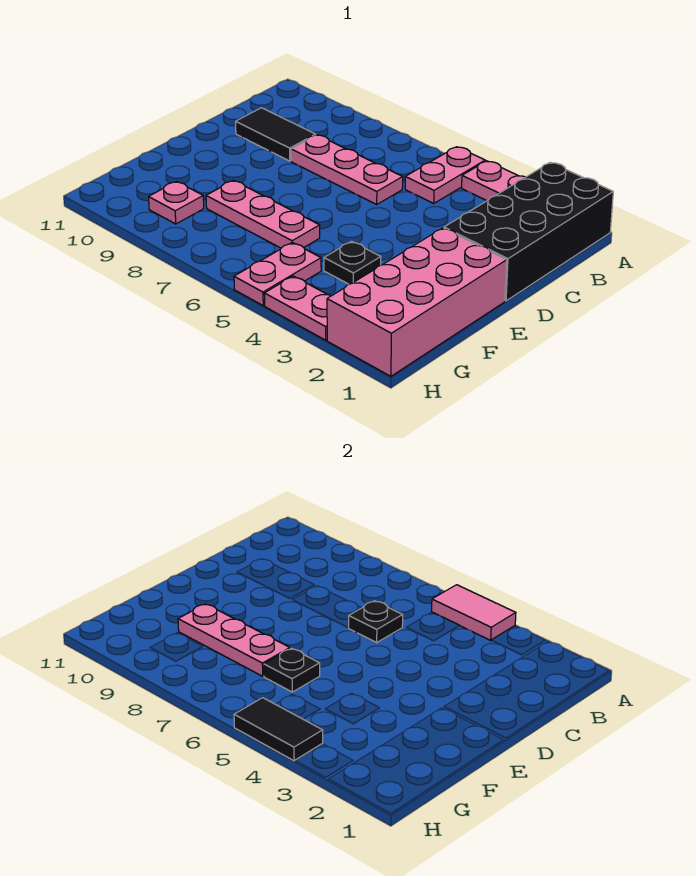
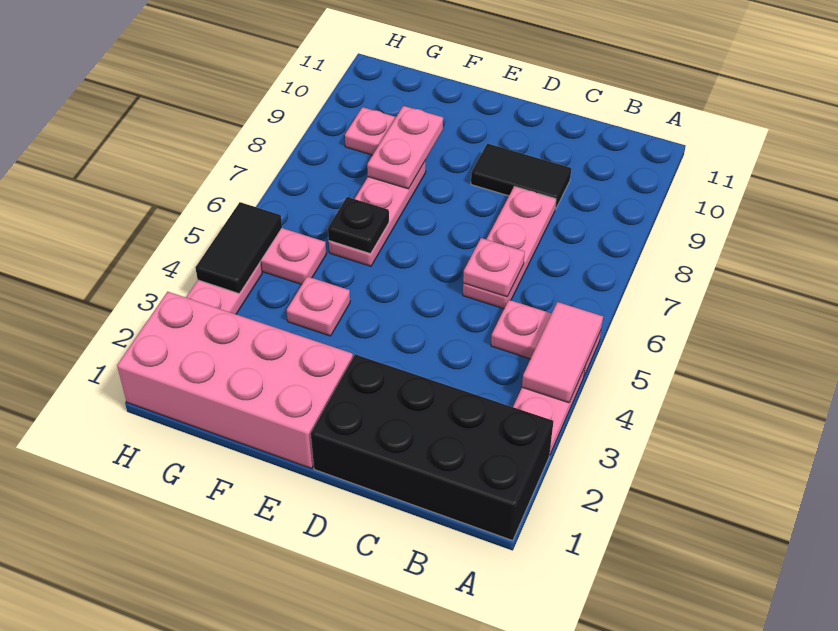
black plate C6 level 2 -> pink plate C6 level 2
black tile C9:C10 level 1 -> black tile C9:D9 level 1
black plate F4 level 1 -> pink plate F4 level 1
pink plate F7:F9 level 2 -> pink plate F8:F9 level 2

